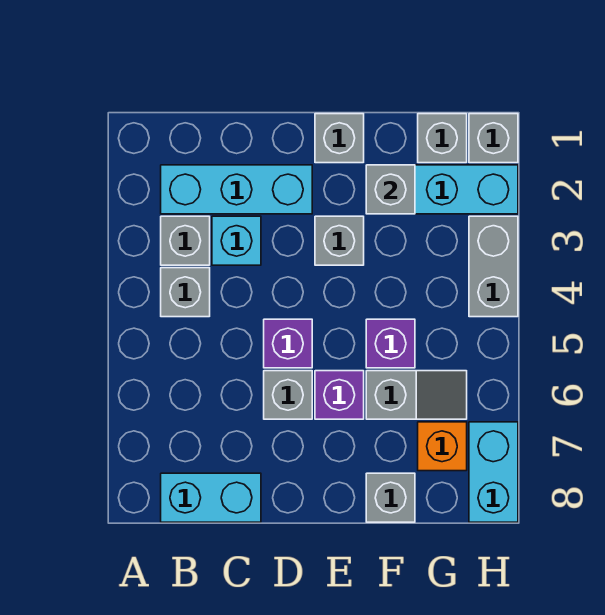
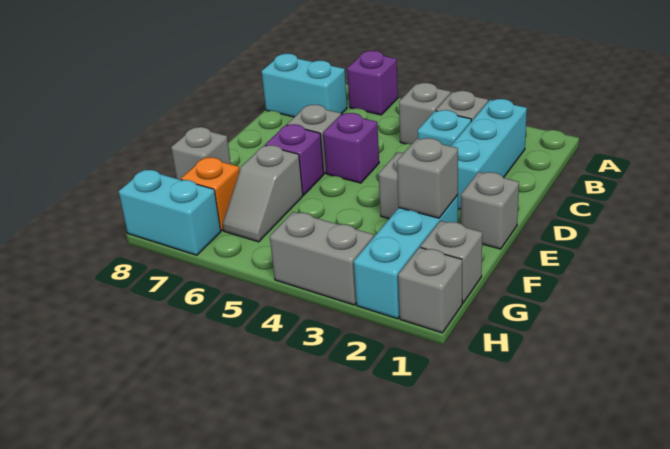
cyan brick B8:C8 level 1 -> cyan brick B7:B8 level 1
purple brick F5 level 1 -> purple brick A6 level 1

